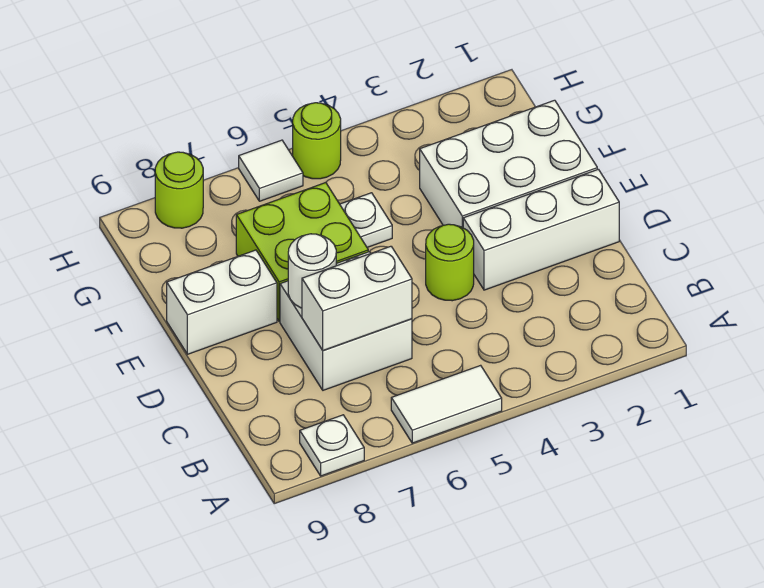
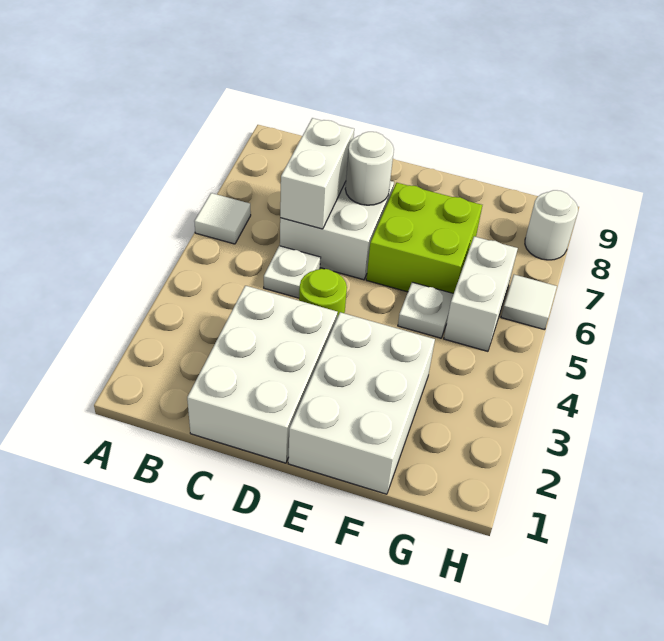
white tile A5:A6 level 1 -> white tile A6 level 1
white plate A8 level 1 -> white plate C5 level 1
white brick D1:D3 level 1 -> white brick C1:D3 level 1
white brick E8:E9 level 1 -> white brick G5:G6 level 1
lime round brick H5 level 1 -> none
lime round brick H8 level 1 -> white round brick H8 level 1

